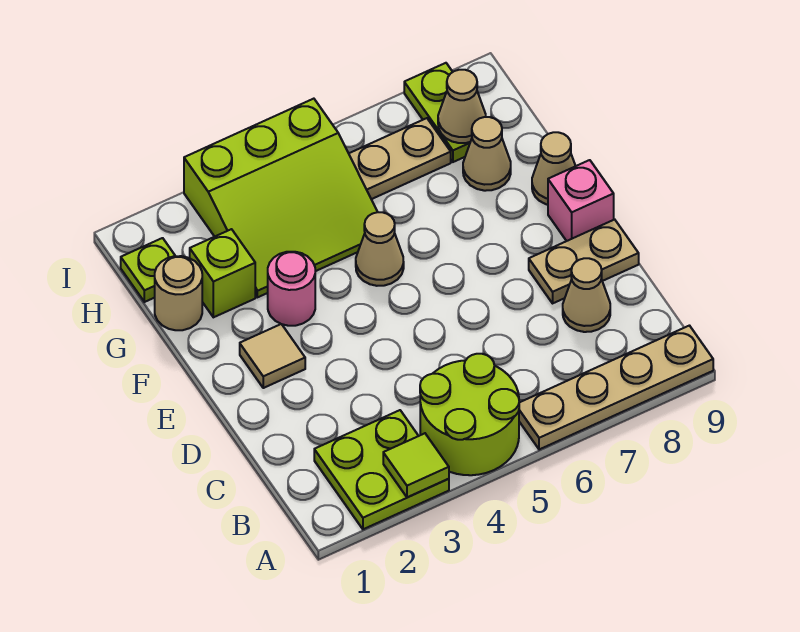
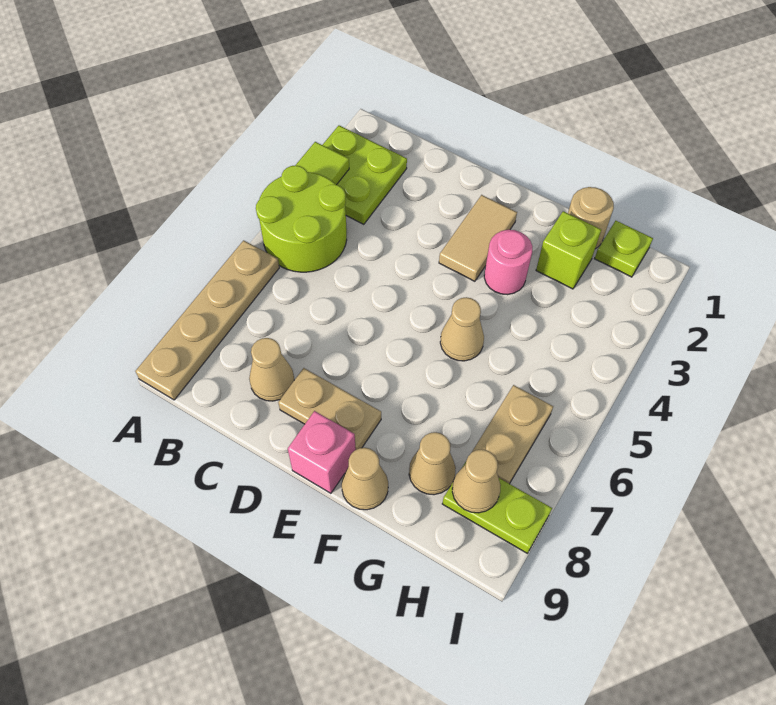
tan plate D8:D9 level 1 -> tan plate D8:E8 level 1
tan tile E2 level 1 -> tan tile E2:E3 level 1
lime slope G3:I5 level 1 top I -> none

